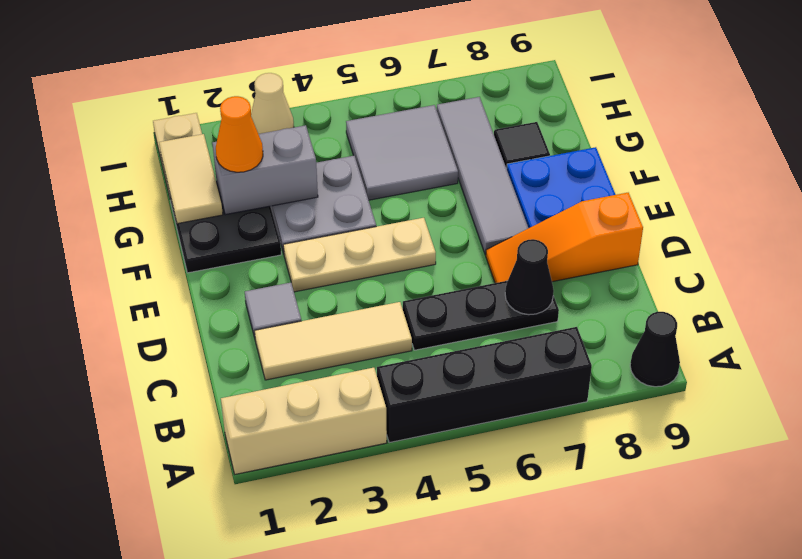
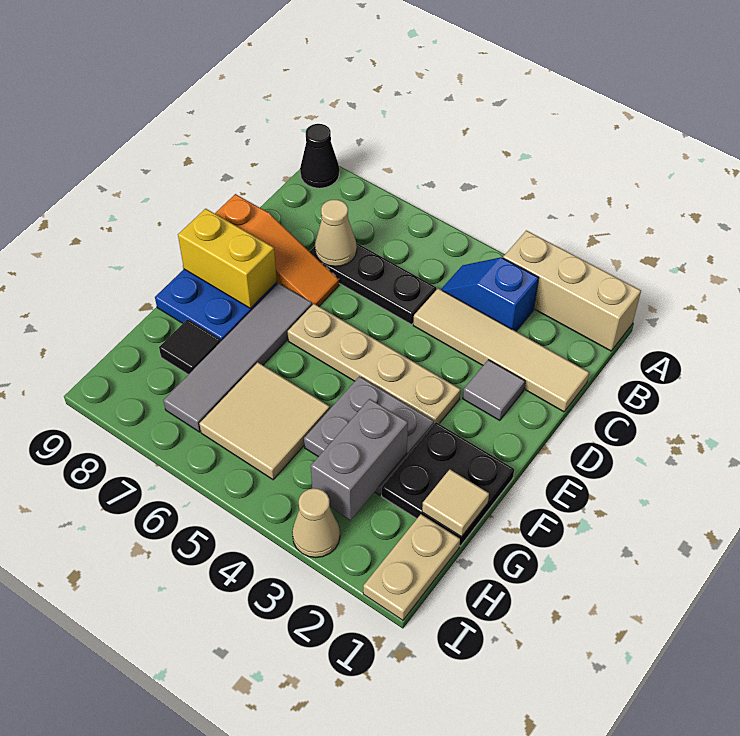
black brick A4:A7 level 1 -> none
none -> blue slope B3:B4 level 1 top 3
tan tile C2:C4 level 1 -> tan tile C1:C4 level 1
black cone C7 level 2 -> tan cone C7 level 2
tan plate E3:E5 level 1 -> tan plate E3:E6 level 1
none -> yellow brick E8:E9 level 2
tan tile G1:H1 level 2 -> tan tile G1 level 2
grey brick G2:G3 level 2 -> grey brick G3:H3 level 2
orange cone G2 level 3 -> none
grey tile G5:H6 level 1 -> tan tile G5:H6 level 1

